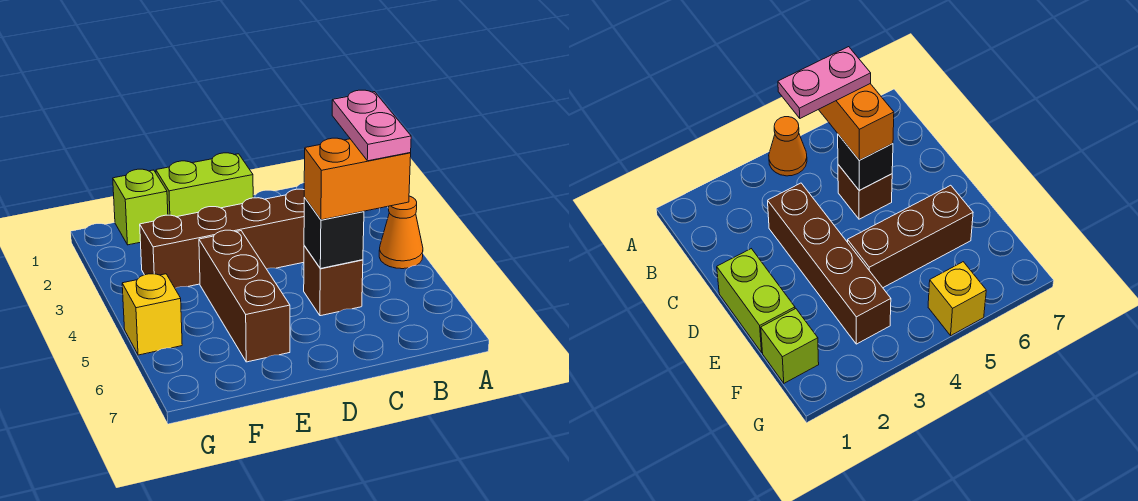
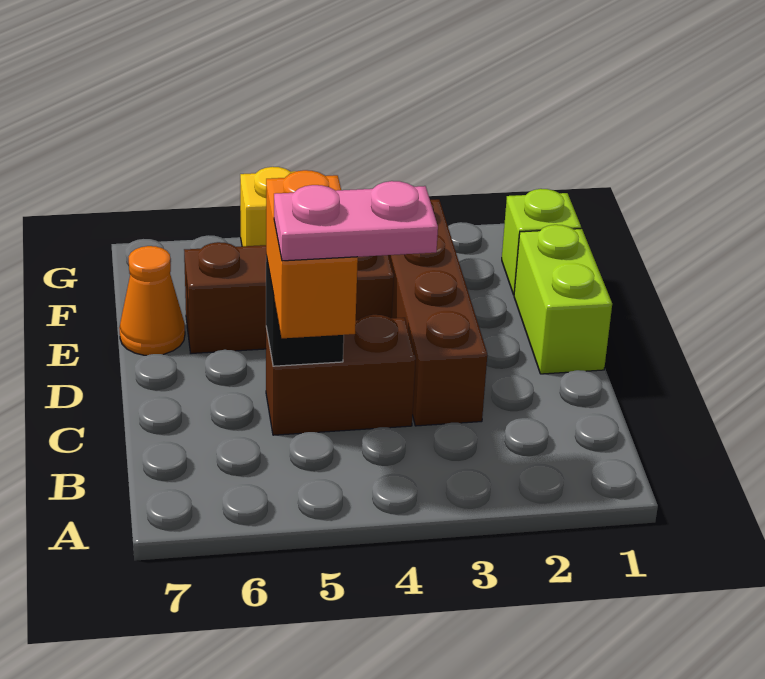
orange cone A4 level 1 -> orange cone E7 level 1
brown brick C5 level 1 -> brown brick C4:C5 level 1

